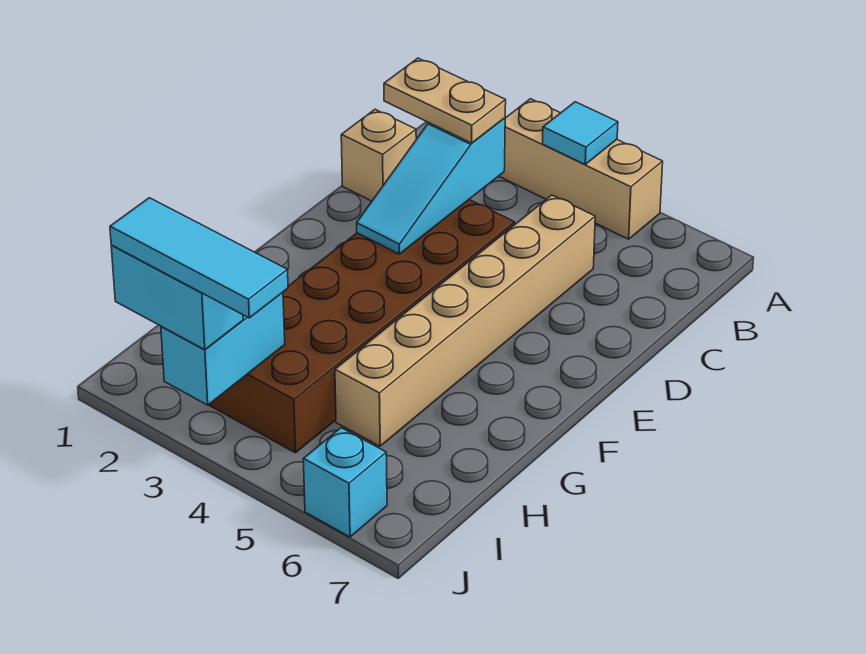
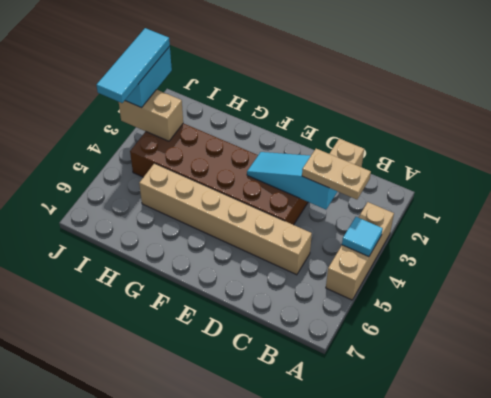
tan plate C2:C3 level 3 -> tan plate B3:C3 level 3
cyan brick I3:J3 level 2 -> tan brick I3:J3 level 2
cyan brick J6 level 1 -> none

